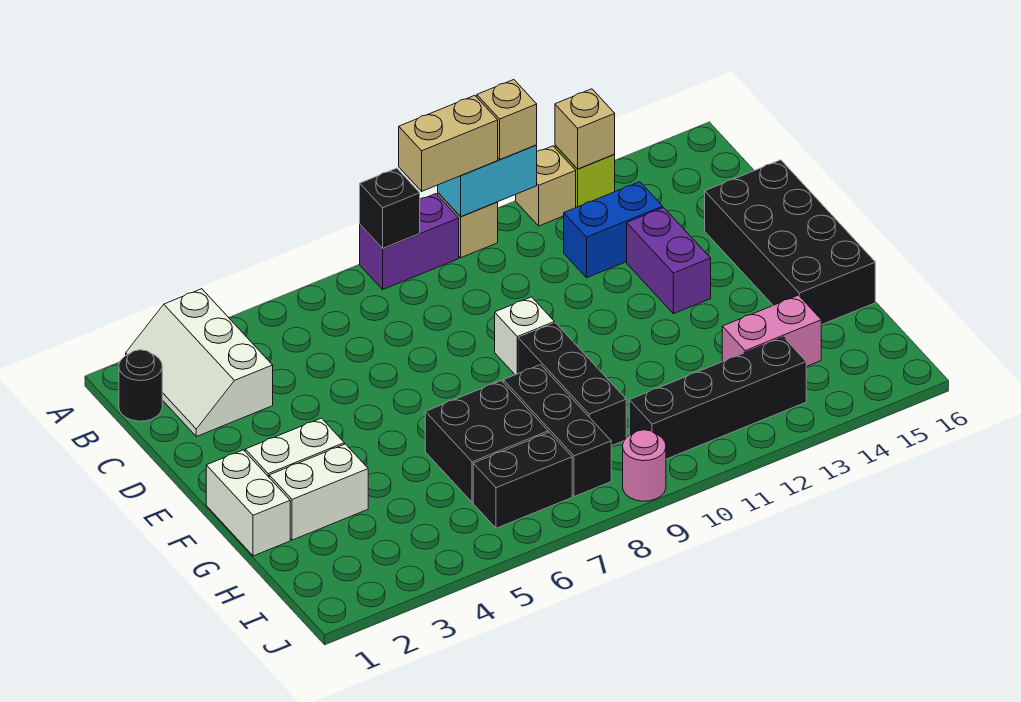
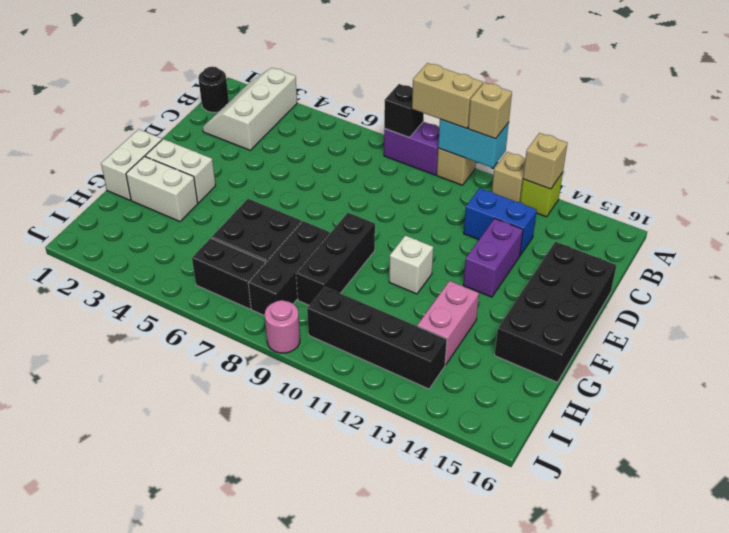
white brick E9 level 1 -> white brick F11 level 1
pink brick H13:H14 level 1 -> pink brick G13:H13 level 1

